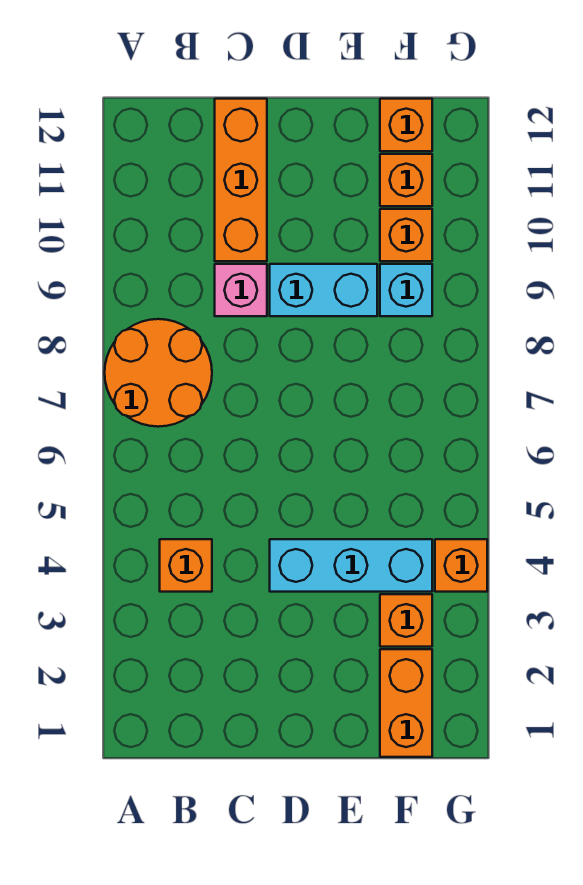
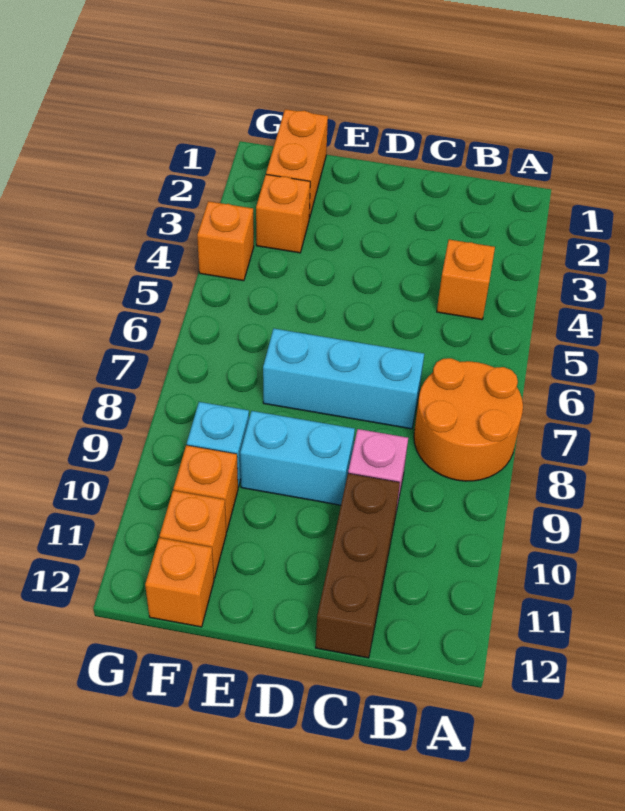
orange brick C10:C12 level 1 -> brown brick C10:C12 level 1
cyan brick D4:F4 level 1 -> cyan brick C7:E7 level 1

